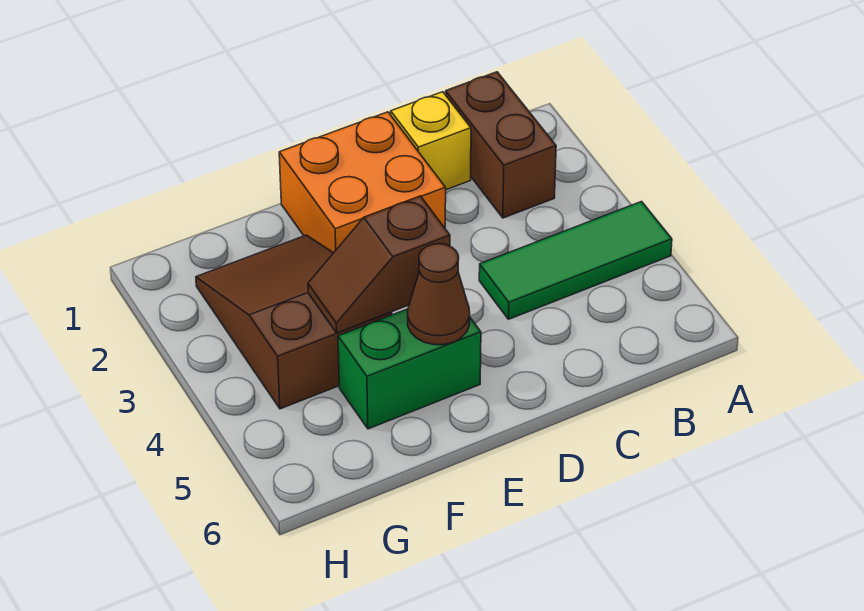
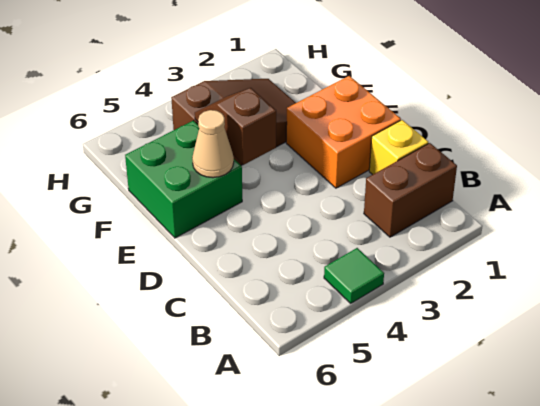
green tile A4:C4 level 1 -> green tile A4 level 1
green brick E5:F5 level 1 -> green brick E5:F6 level 1
brown cone E5 level 2 -> tan cone E5 level 2

